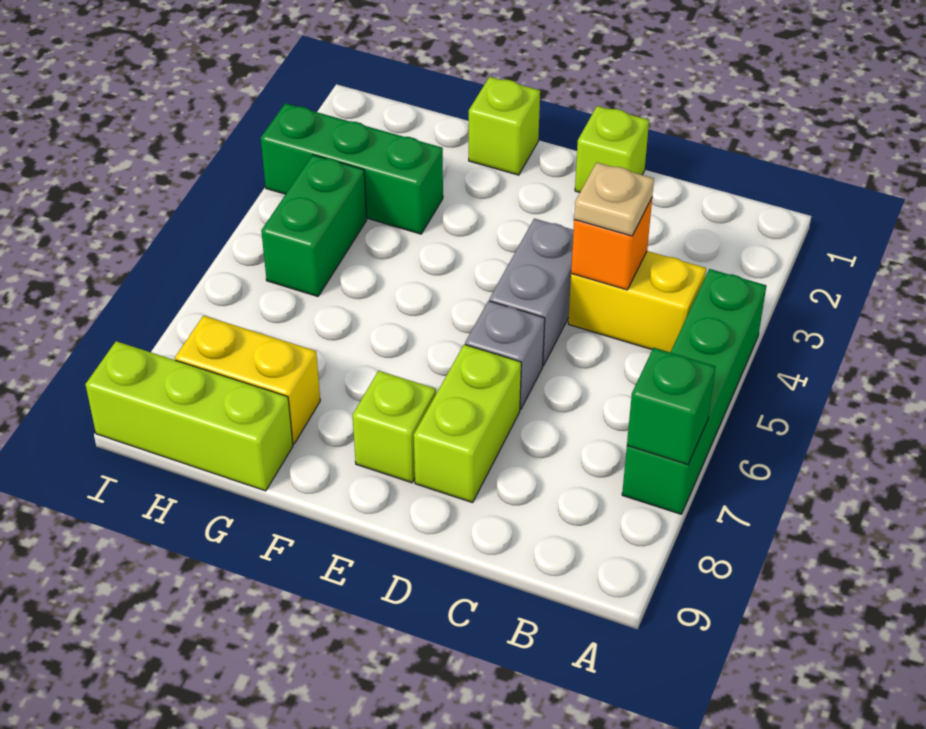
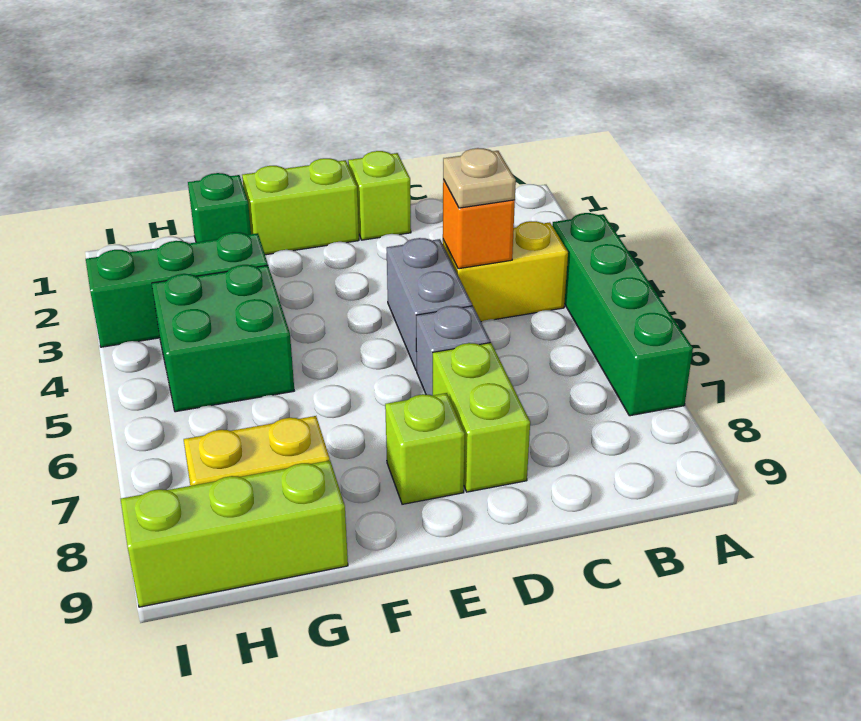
green brick A7 level 2 -> green brick G1 level 1
lime brick F1 level 1 -> lime brick E1:F1 level 1
green brick H4:H5 level 1 -> green brick G4:H5 level 1

